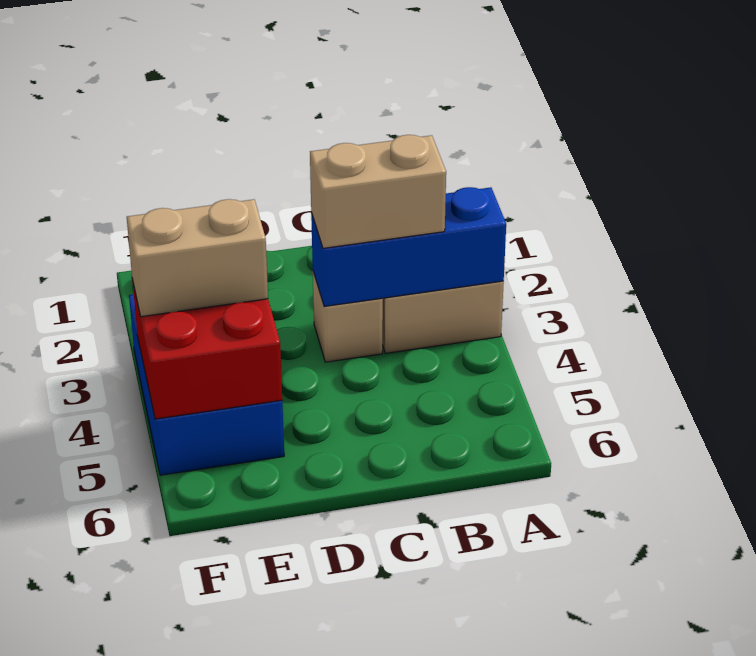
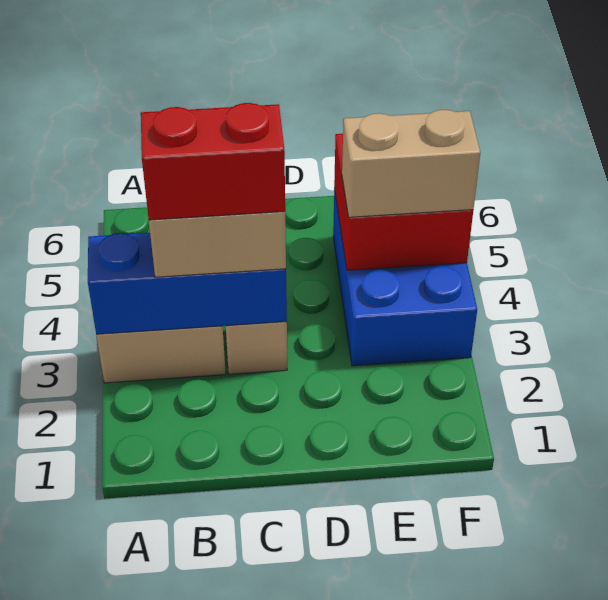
none -> red brick B3:C3 level 4

